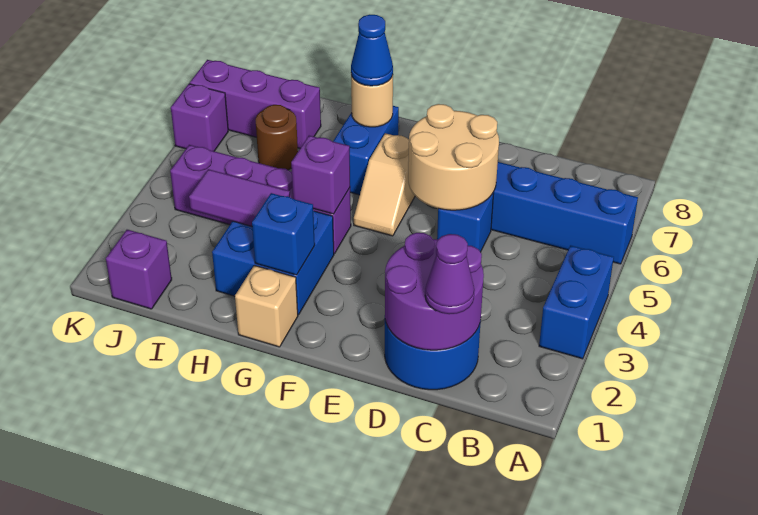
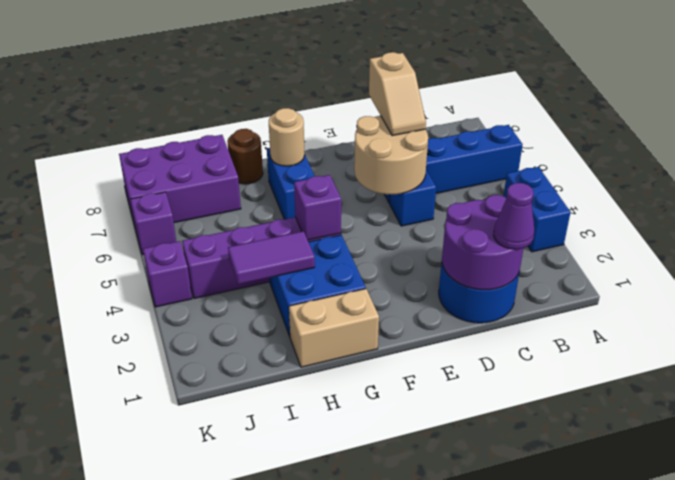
tan slope F5:F6 level 1 top 6 -> tan slope D6:D7 level 3 top 7
tan brick G1 level 1 -> tan brick G1:H1 level 1
blue brick G2 level 2 -> none
blue cone G7 level 3 -> none
brown round brick I6 level 1 -> brown round brick H8 level 1
purple brick I7:K7 level 1 -> purple brick I7:K8 level 1
purple brick J1 level 1 -> purple brick K4 level 1

